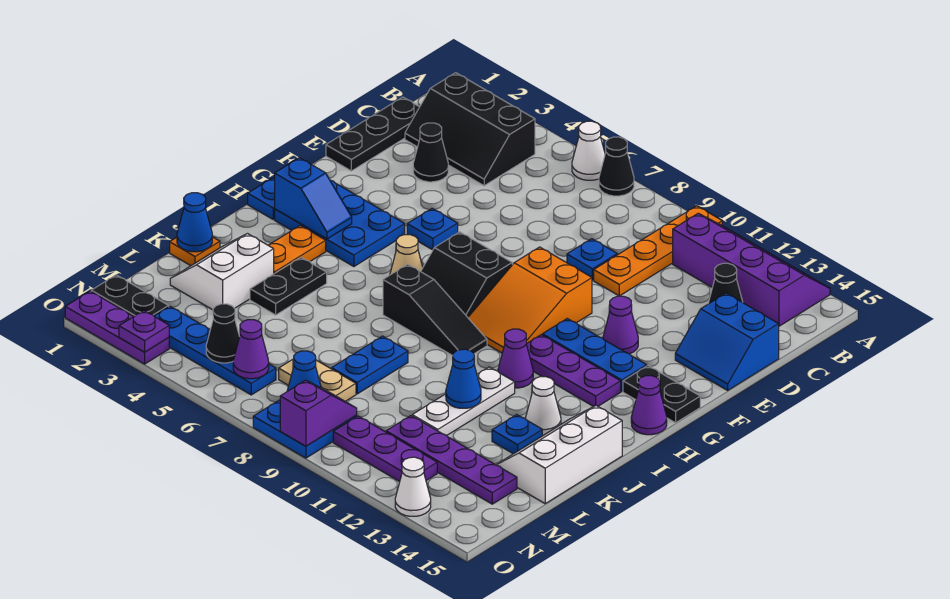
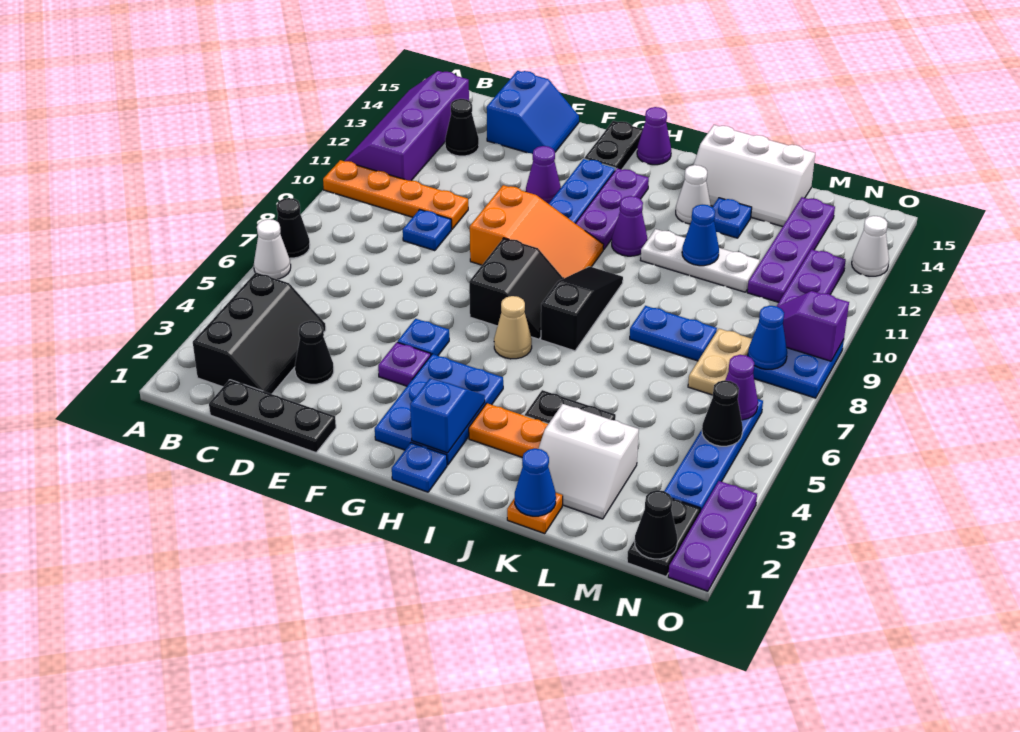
none -> black cone N1 level 2
purple plate O3 level 2 -> purple plate F4 level 1

